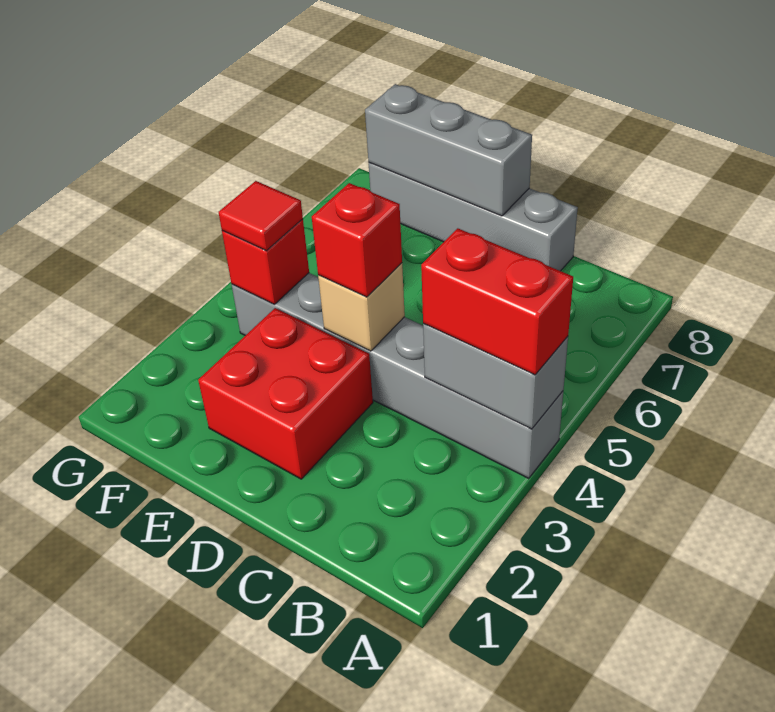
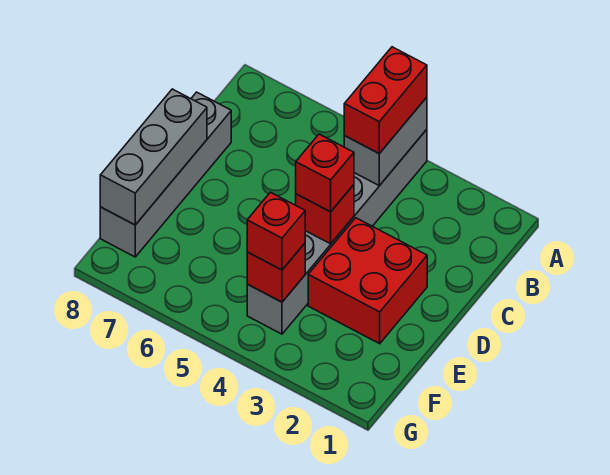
tan brick D4 level 2 -> red brick D4 level 2
red tile F4 level 3 -> red brick F4 level 3

